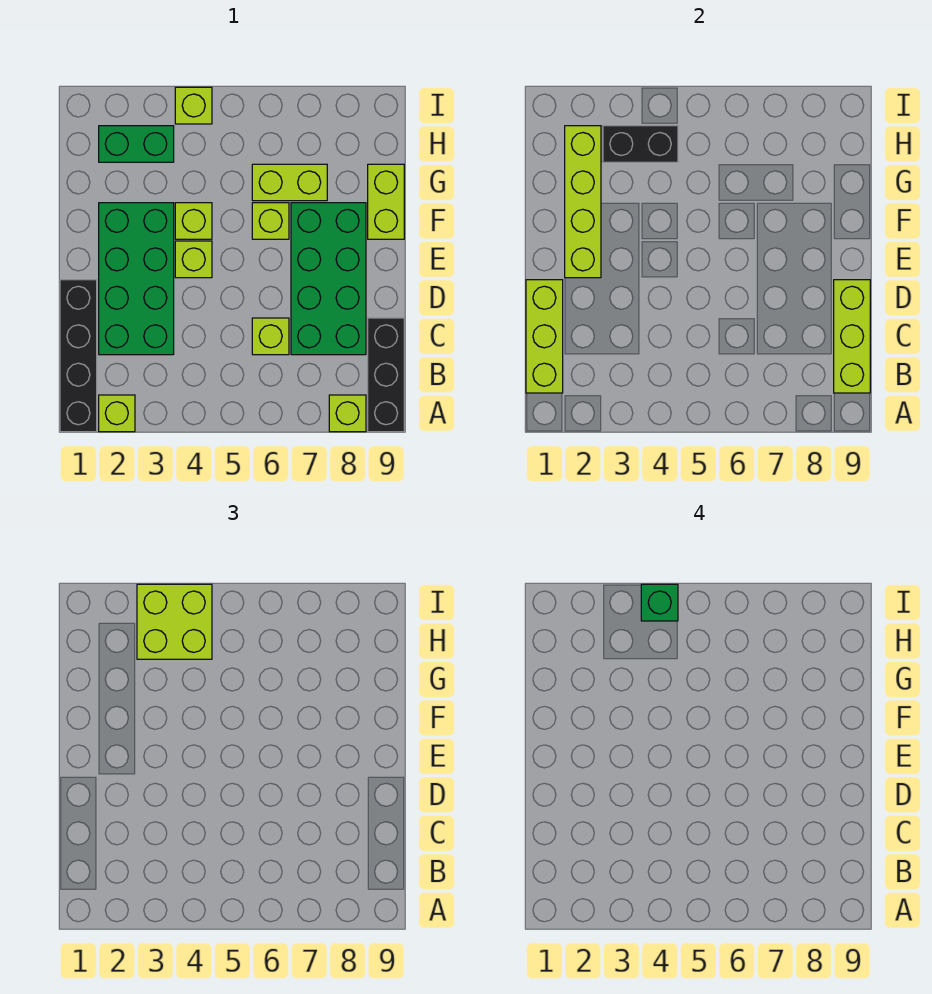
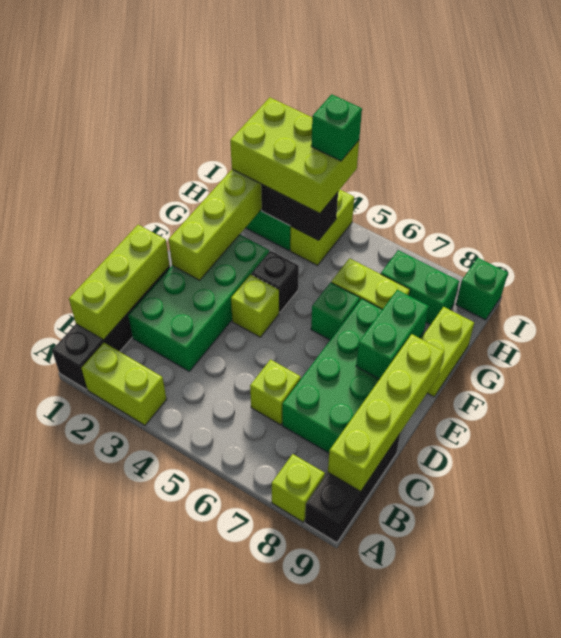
lime brick A2 level 1 -> lime brick A2:A3 level 1
lime brick B9:D9 level 2 -> lime brick B9:E9 level 2
none -> green brick E8:F8 level 2
lime brick F4 level 1 -> black brick F4 level 1
lime brick F6 level 1 -> green brick F6 level 1
lime brick H3:I4 level 3 -> lime brick H2:I4 level 3
none -> green brick H7:H8 level 1
lime brick I4 level 1 -> lime brick H4:I4 level 1
none -> green brick I9 level 1

